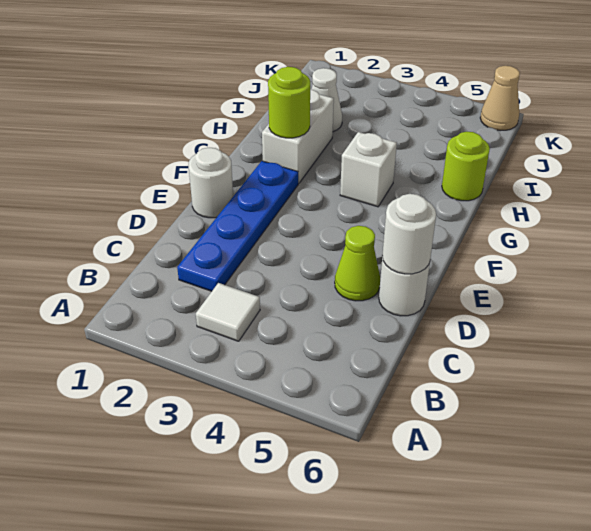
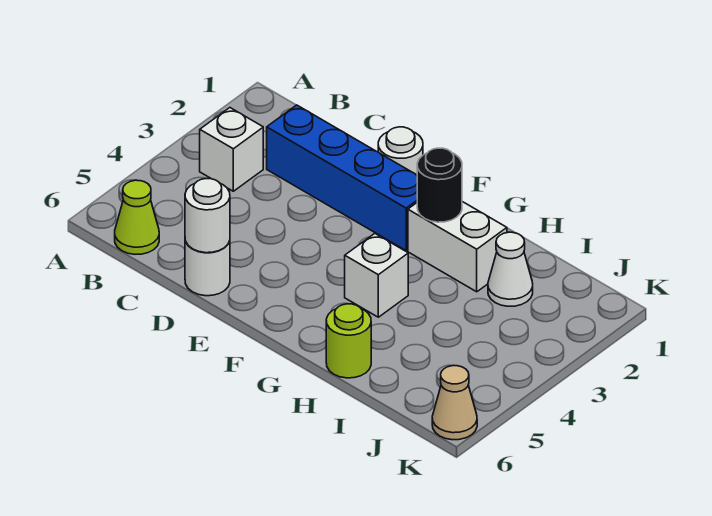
white tile B3 level 1 -> white brick B3 level 1
blue plate C2:F2 level 1 -> blue brick C2:F2 level 1
lime cone D5 level 1 -> lime cone B6 level 1
lime round brick G2 level 2 -> black round brick G2 level 2

